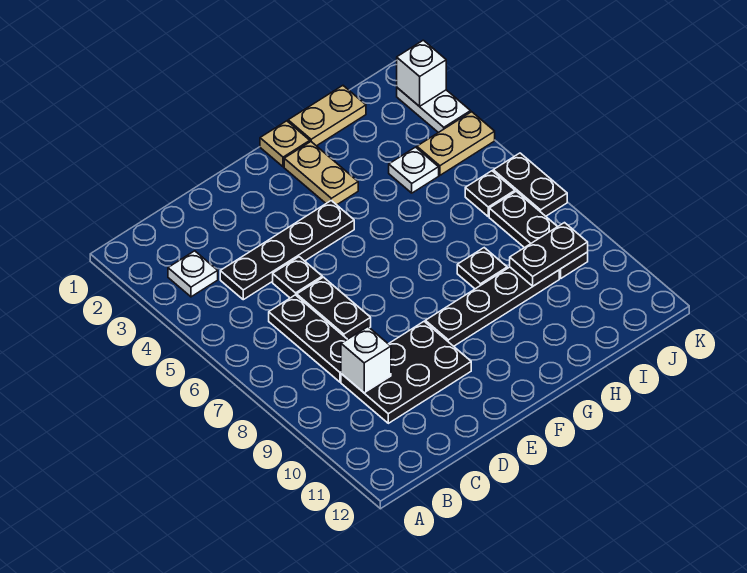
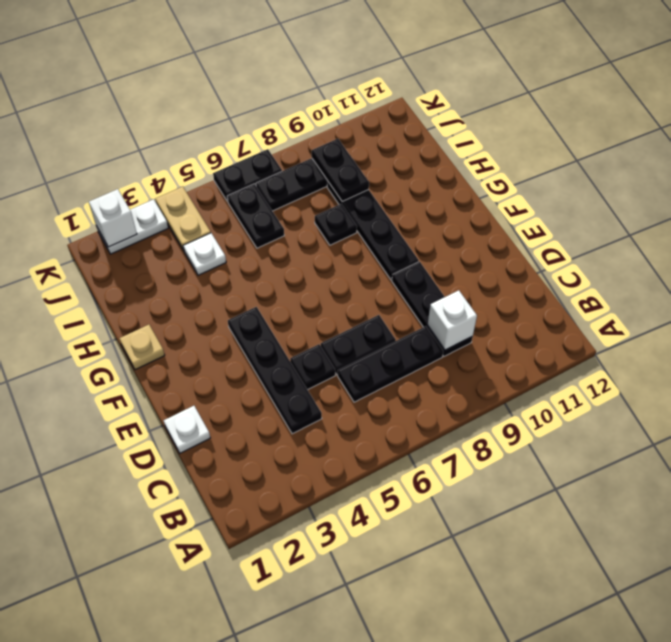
white plate B3 level 1 -> white plate D1 level 1
black plate C9:E10 level 1 -> black plate C9:E9 level 1
tan plate G2:G3 level 1 -> none
tan plate H1:I1 level 1 -> none
black plate J6 level 1 -> black plate I6:J6 level 1

